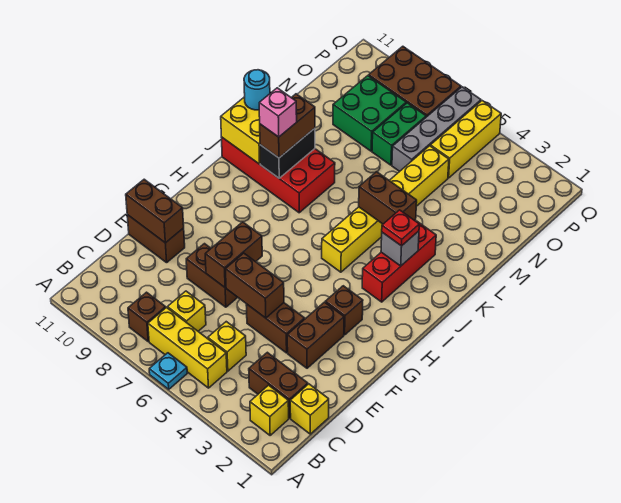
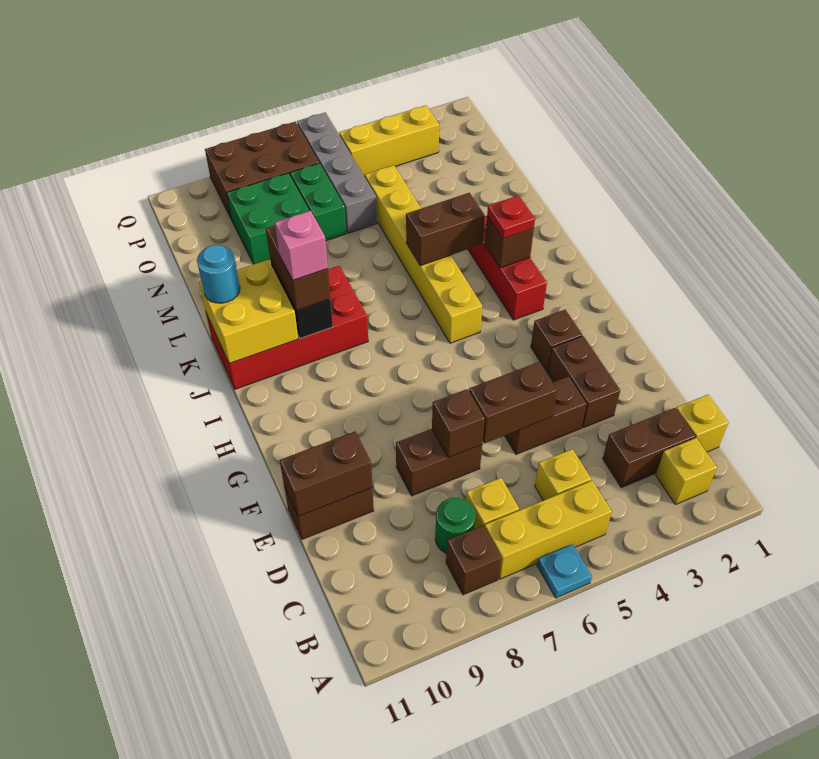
none -> green round brick C8 level 1
brown brick E7:F7 level 2 -> brown brick E7 level 2
grey brick J3 level 2 -> brown brick J3 level 2
yellow brick O5:Q5 level 1 -> yellow brick P3:P5 level 1

